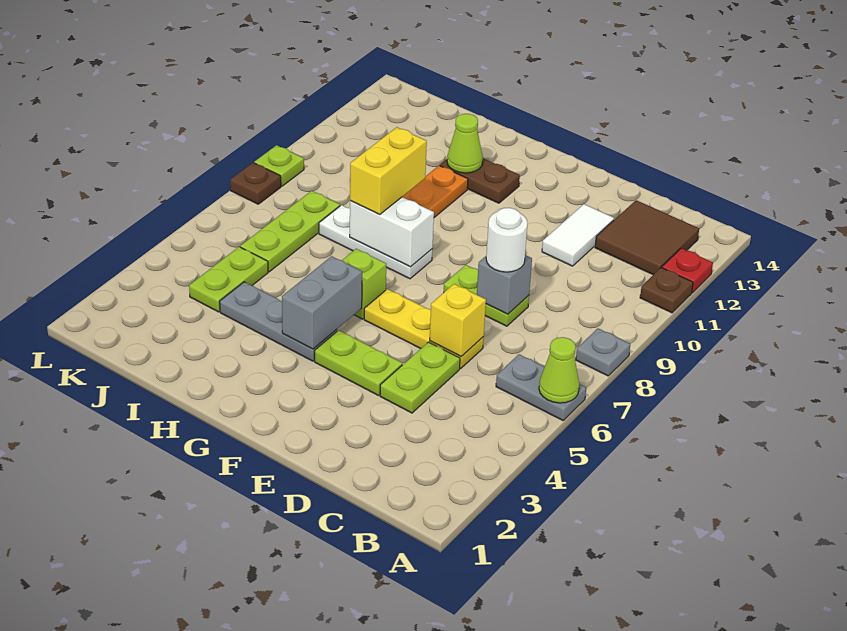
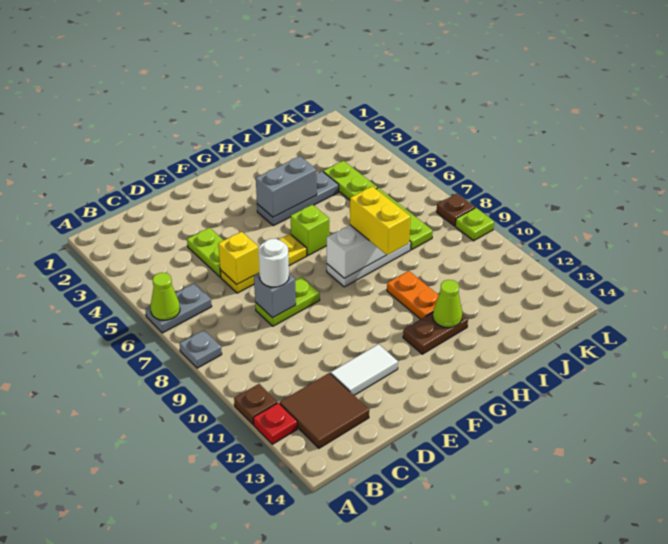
white tile D11:D12 level 1 -> white tile D12:E12 level 1
lime plate E4:F4 level 1 -> none
grey brick G4:G5 level 2 -> grey brick G4:H4 level 2

